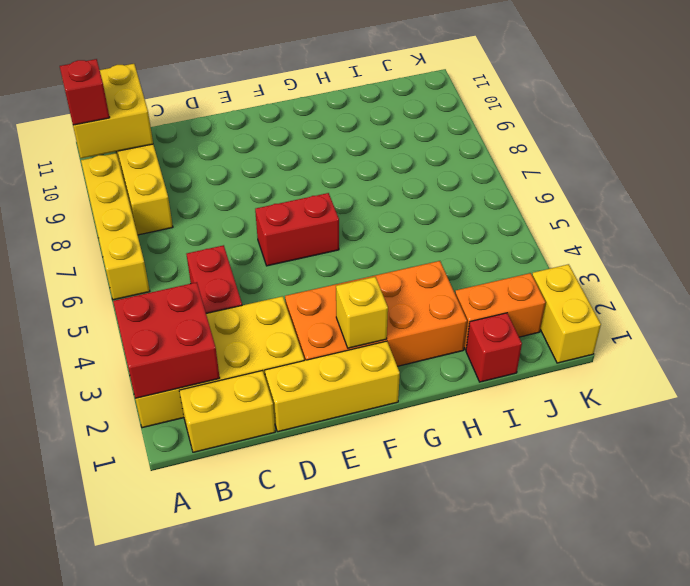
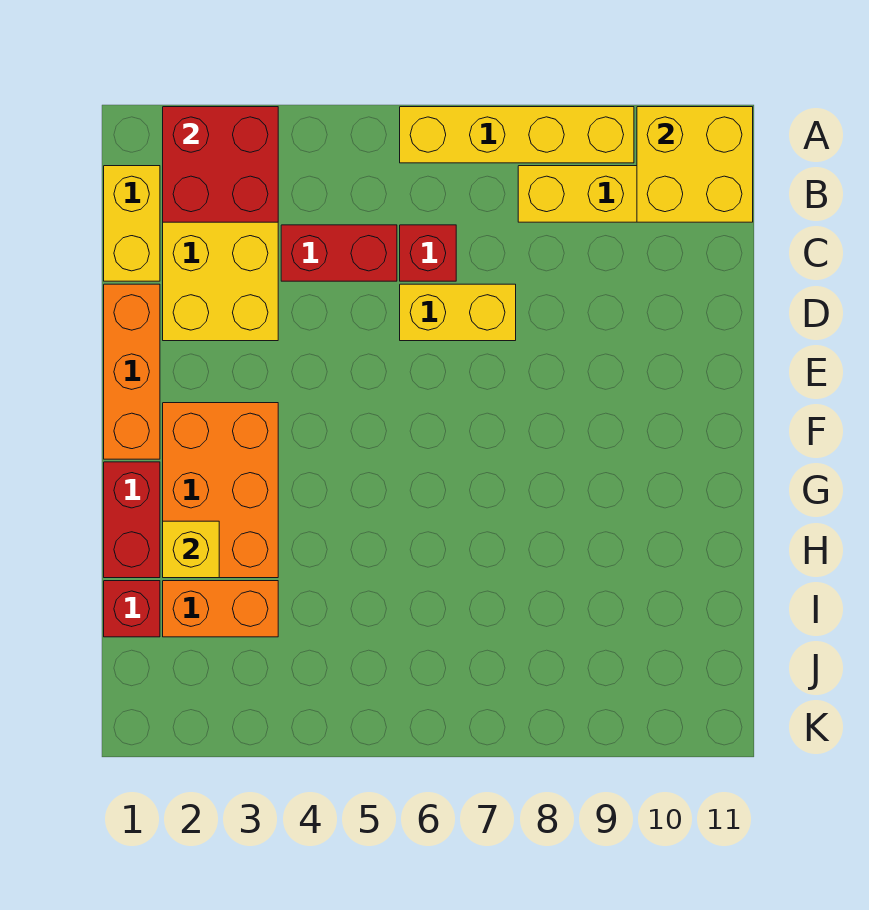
red brick A10 level 3 -> red brick C6 level 1
yellow brick D1:F1 level 1 -> orange brick D1:F1 level 1
orange brick E2:H3 level 1 -> orange brick F2:H3 level 1
red brick E6:F6 level 1 -> red brick G1:H1 level 1
yellow brick F2 level 2 -> yellow brick H2 level 2
orange brick I2:J2 level 1 -> orange brick I2:I3 level 1
yellow brick K1:K2 level 1 -> yellow brick D6:D7 level 1

